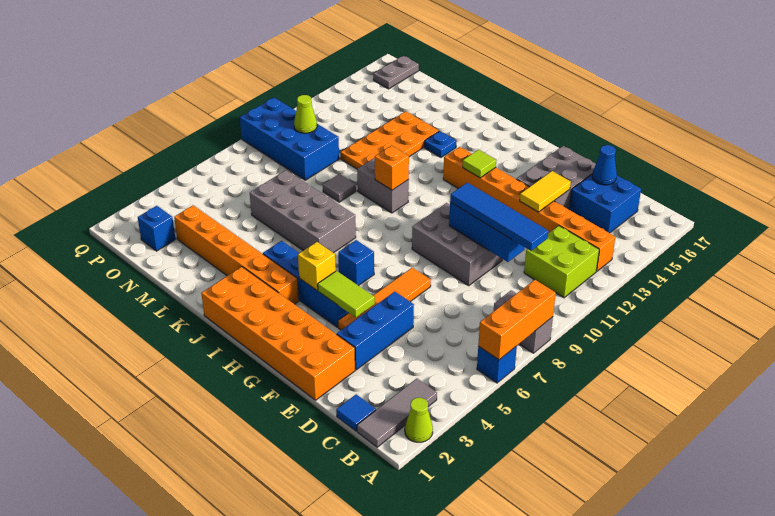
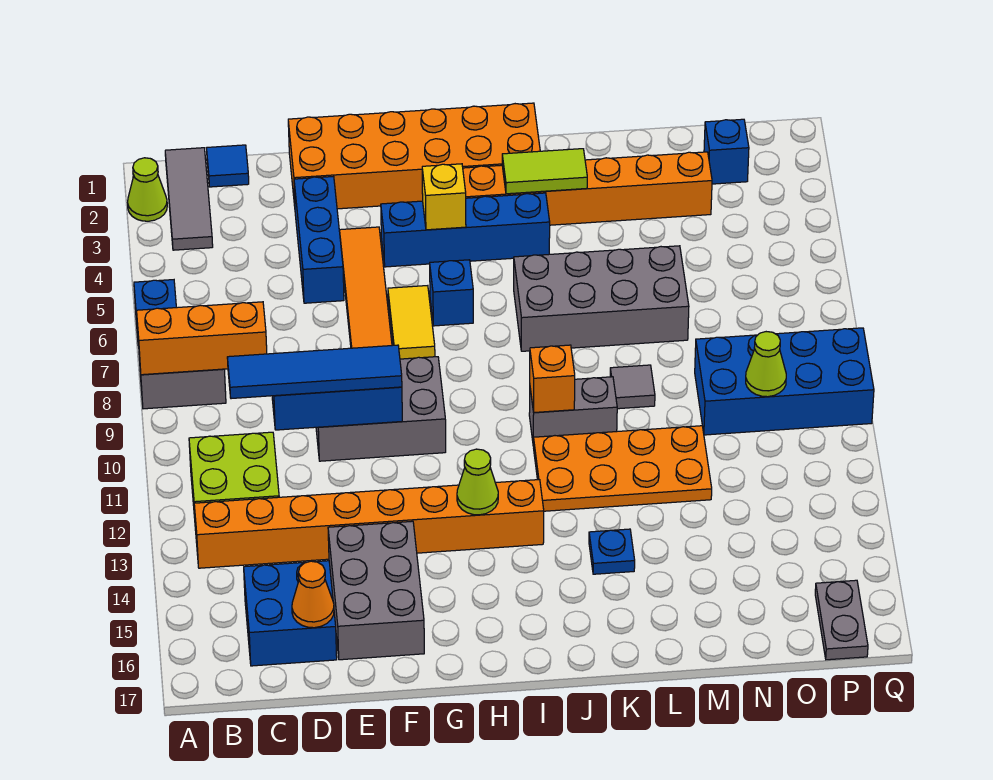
orange brick A6:A8 level 2 -> orange brick A8:C8 level 2
blue cone D16 level 2 -> orange cone D16 level 2
yellow tile E13:E14 level 2 -> yellow tile G6:G7 level 1
lime tile F4:G4 level 2 -> lime tile J3:K3 level 2
lime tile H13 level 2 -> lime cone H13 level 2
orange plate L11:M14 level 1 -> orange plate J11:M12 level 1

